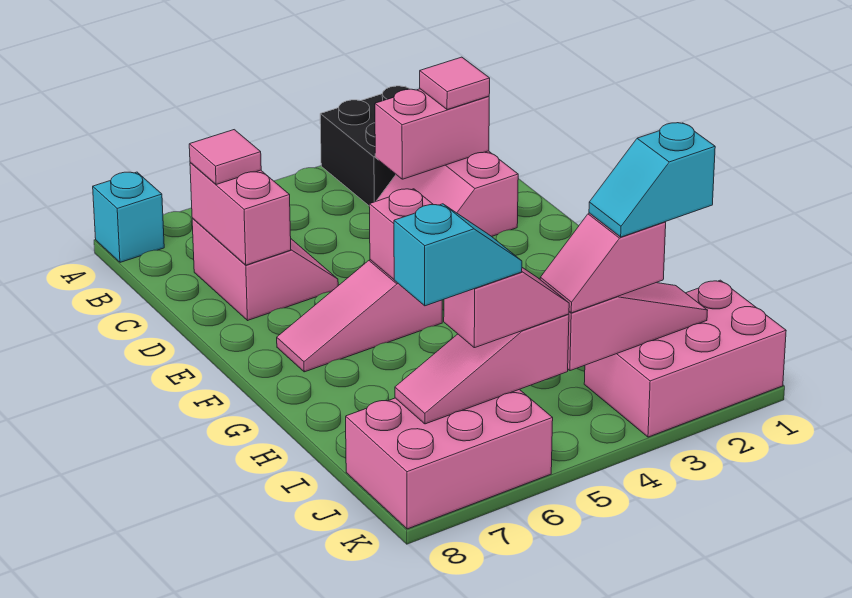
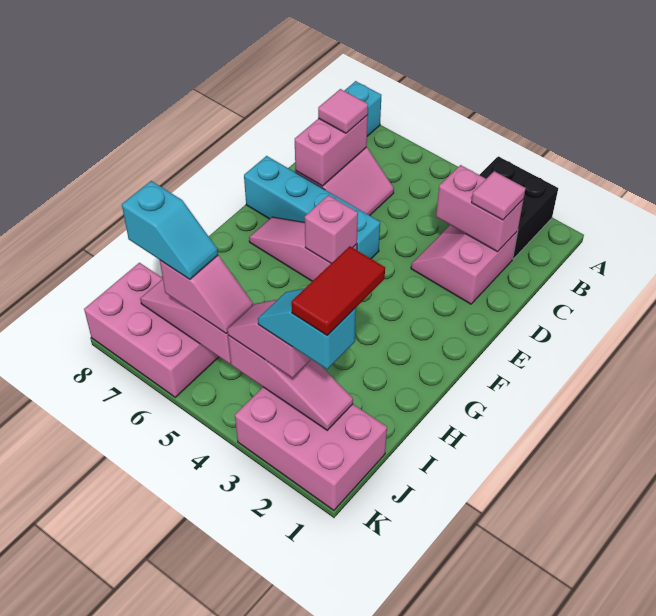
none -> cyan brick E5:E8 level 1
none -> red tile I2:J2 level 5

